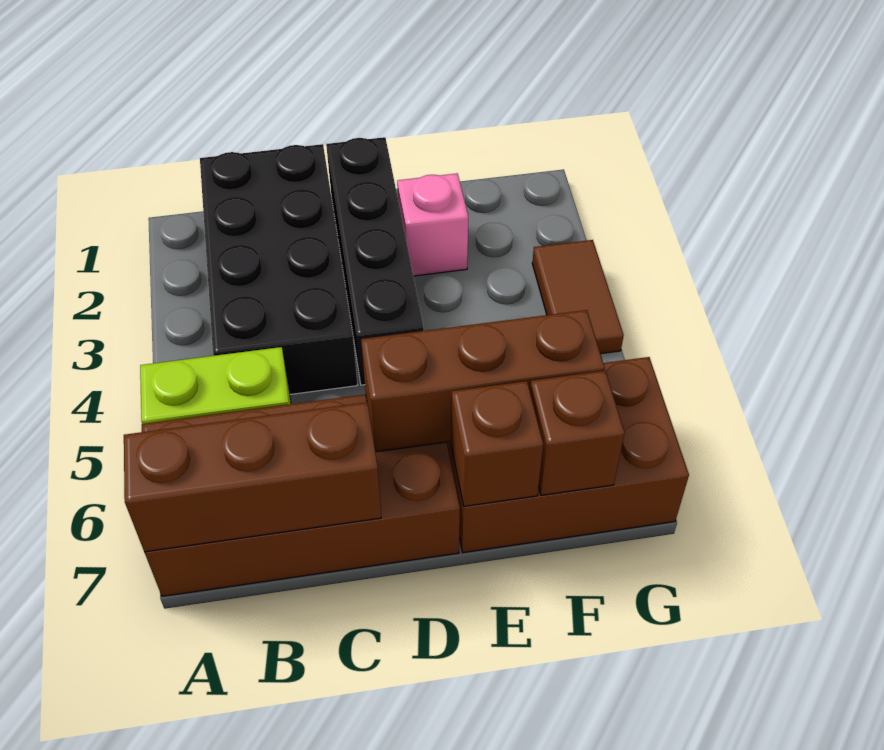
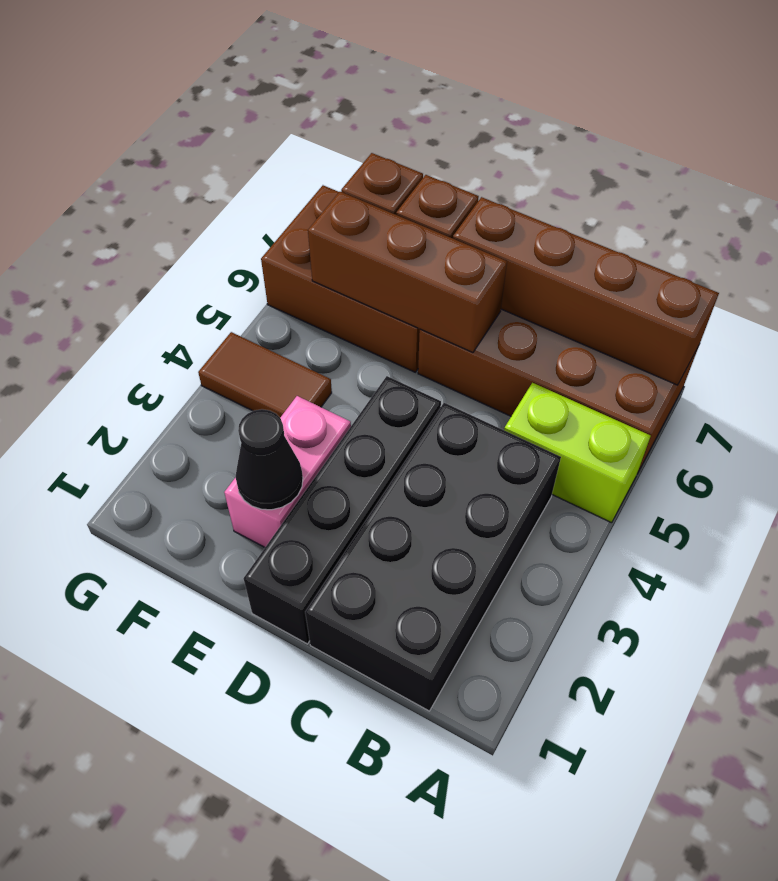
brown brick A7:C7 level 2 -> brown brick A7:D7 level 2
pink brick E2 level 1 -> pink brick E2:E3 level 1
none -> black cone E2 level 2
brown tile G3:G4 level 1 -> brown tile F4:G4 level 1

